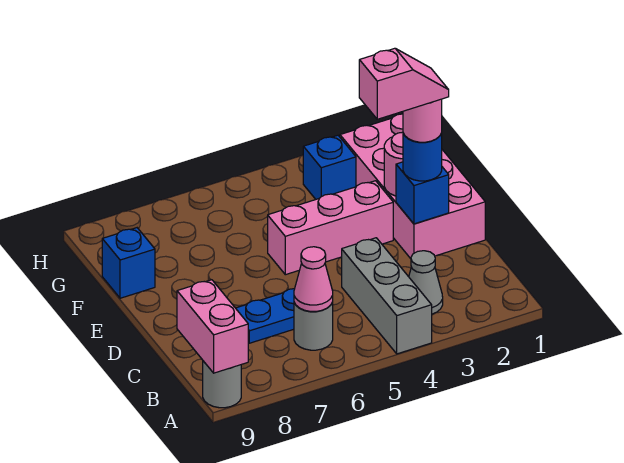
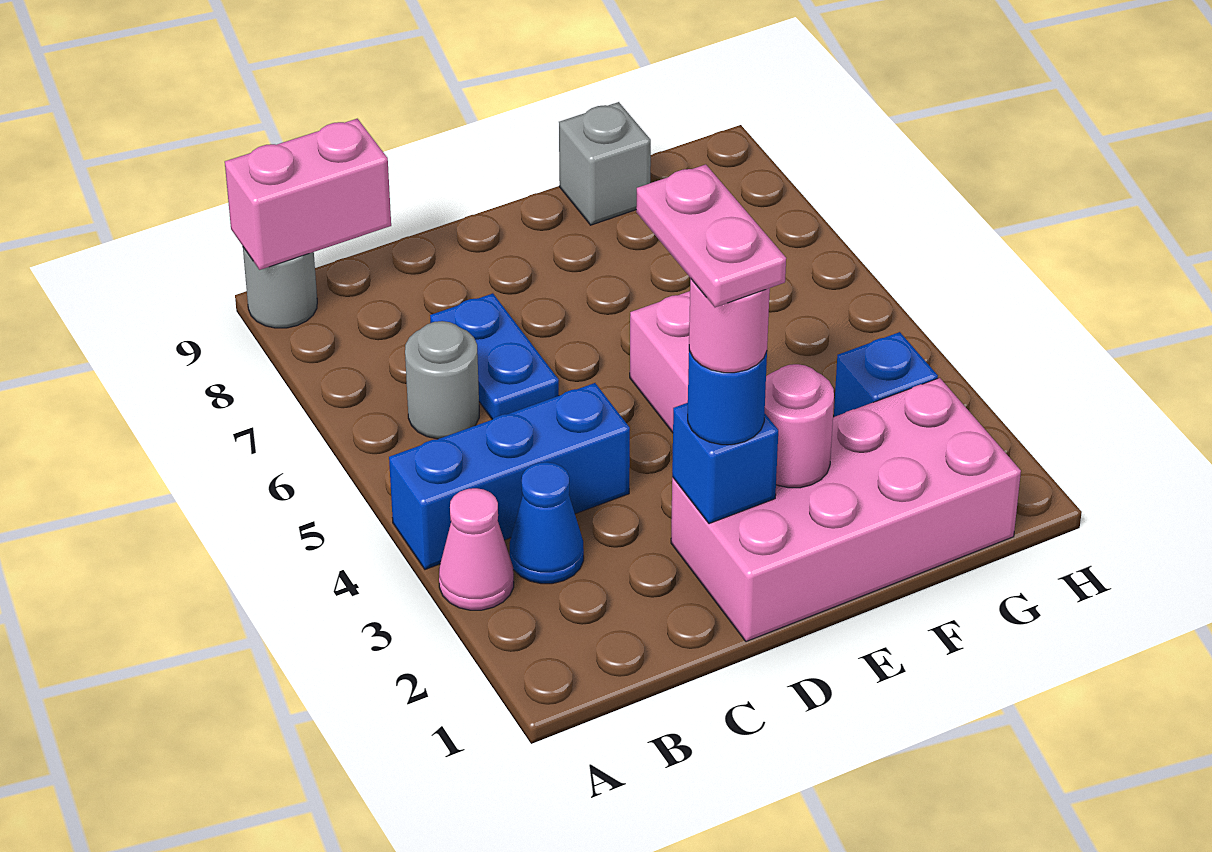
grey brick A4:C4 level 1 -> blue brick A4:C4 level 1
grey cone B3 level 1 -> blue cone B3 level 1
pink cone B6 level 2 -> pink cone A3 level 1
pink slope D2:D3 level 5 top 3 -> pink plate D2:D3 level 5
blue brick F9 level 1 -> grey brick F9 level 1

